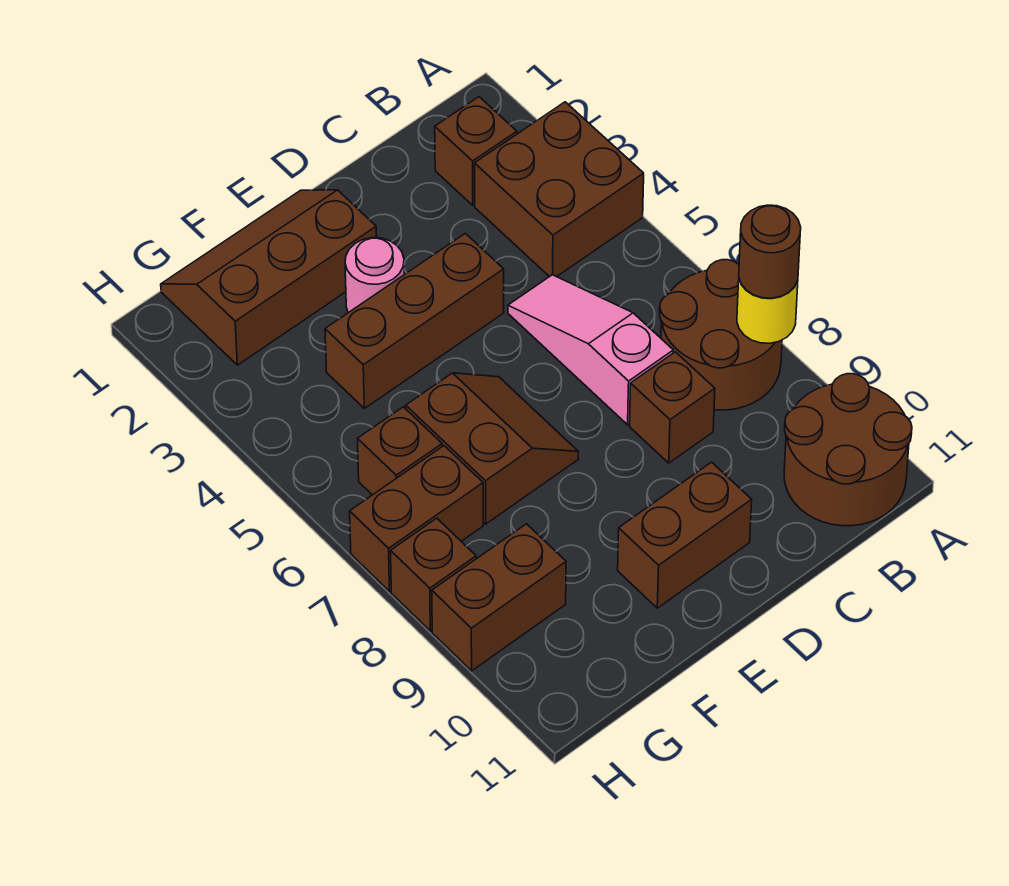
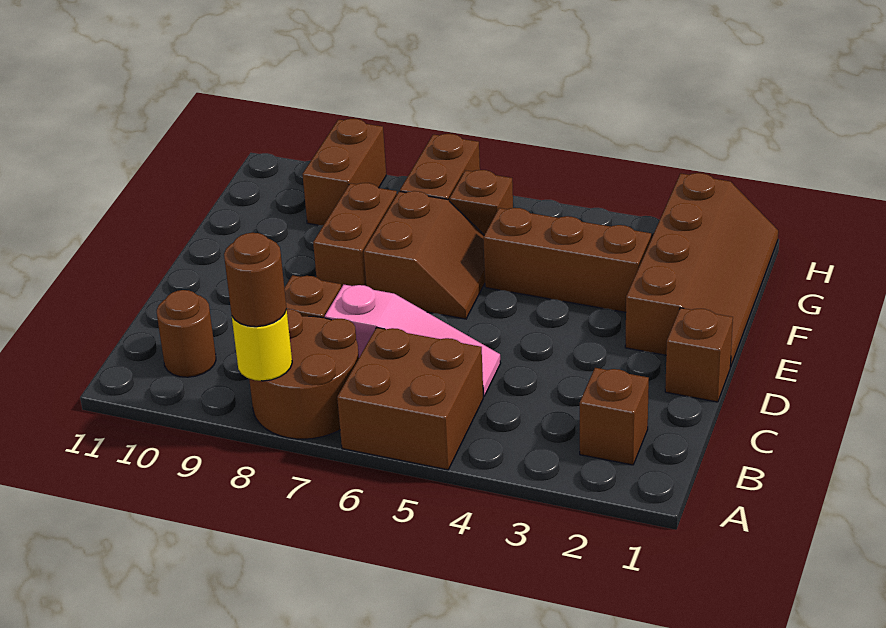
brown brick A3:B4 level 1 -> brown brick A5:B6 level 1
brown round brick A10:B11 level 1 -> brown round brick B10 level 1
brown brick D4:F4 level 1 -> brown brick F3:F5 level 1
brown brick D10:E10 level 1 -> brown brick E8:F8 level 1
brown slope E1:G2 level 1 top 2 -> brown slope E1:H2 level 1 top 2
pink round brick E3 level 1 -> none
brown slope E6:F7 level 1 top F -> brown slope E6:F7 level 1 top 7
brown brick H8 level 1 -> brown brick D1 level 1

